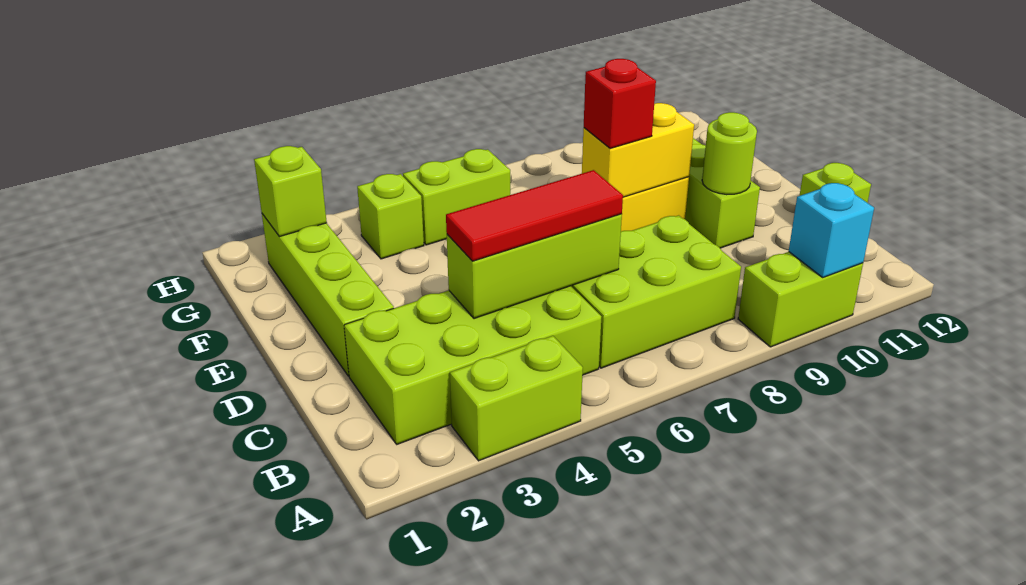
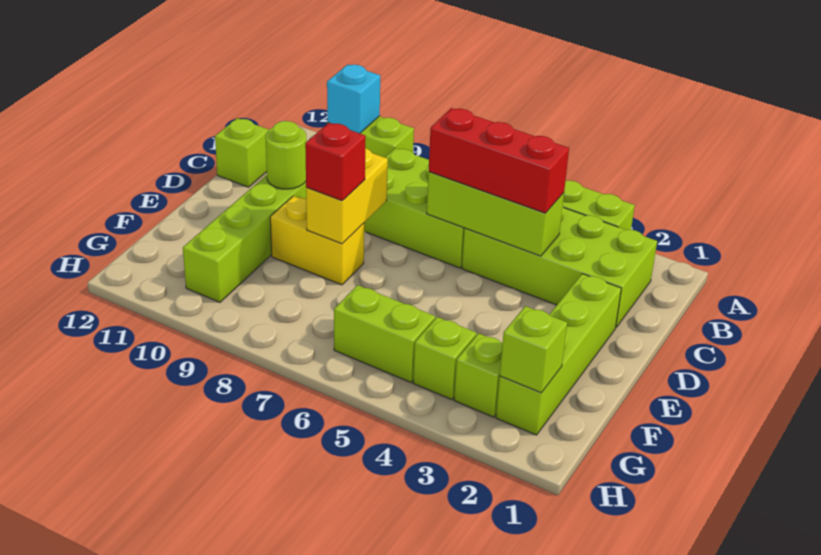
red tile C4:C6 level 3 -> red brick C4:C6 level 3
yellow brick E8:E9 level 2 -> yellow brick D8:E8 level 2
none -> lime brick G3 level 1

